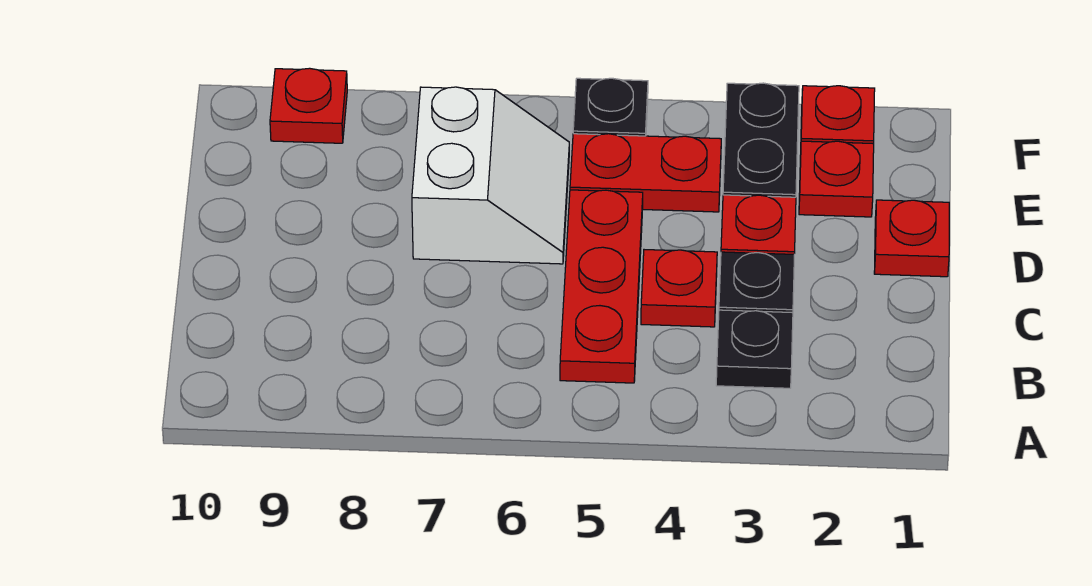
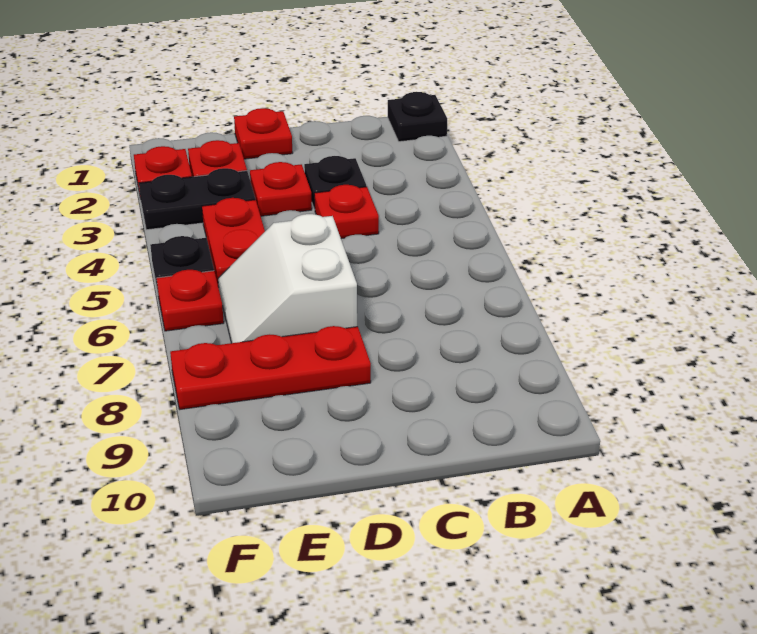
black plate B3 level 1 -> black plate A1 level 1
red plate B5:D5 level 1 -> red plate D8:F8 level 1
white slope D6:E7 level 1 top 7 -> white slope D6:E7 level 1 top D
red plate F9 level 1 -> red plate F6 level 1

